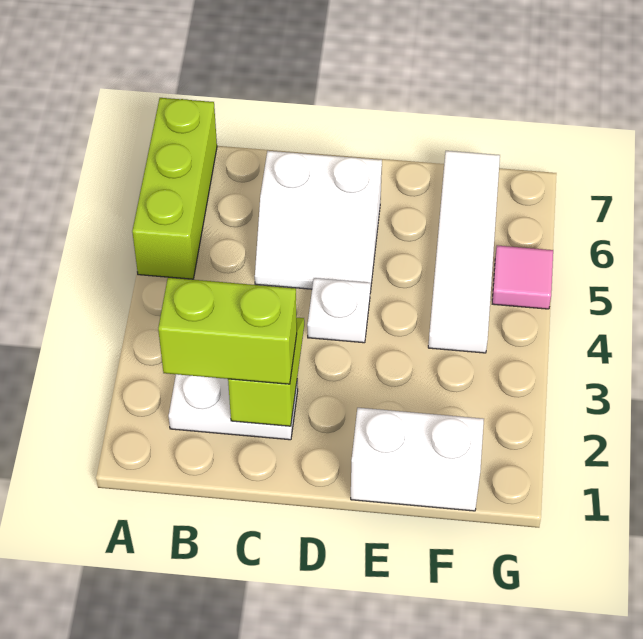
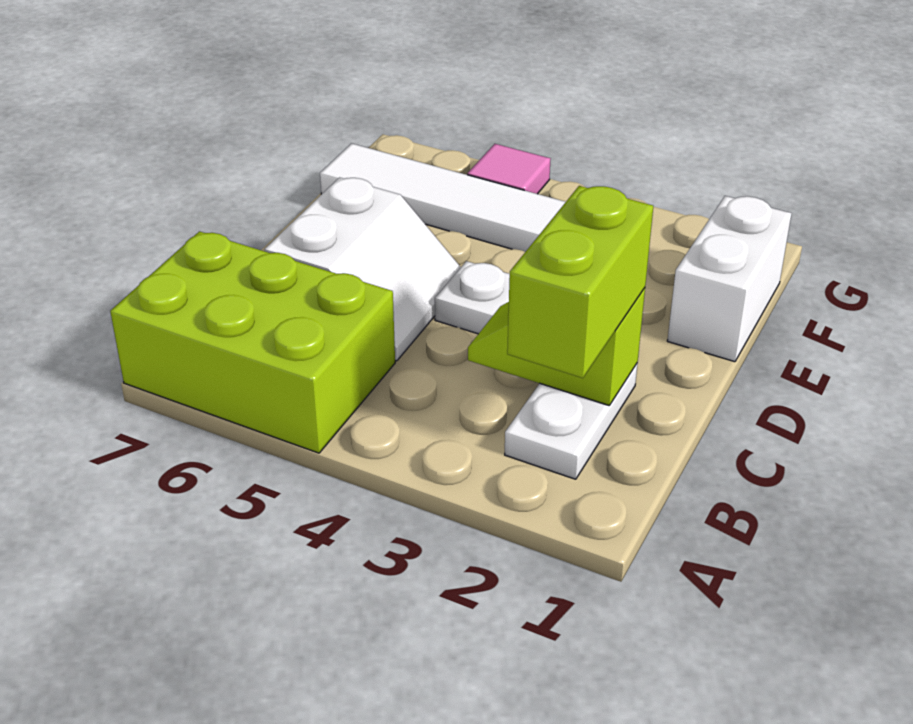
lime brick A5:A7 level 1 -> lime brick A5:B7 level 1

